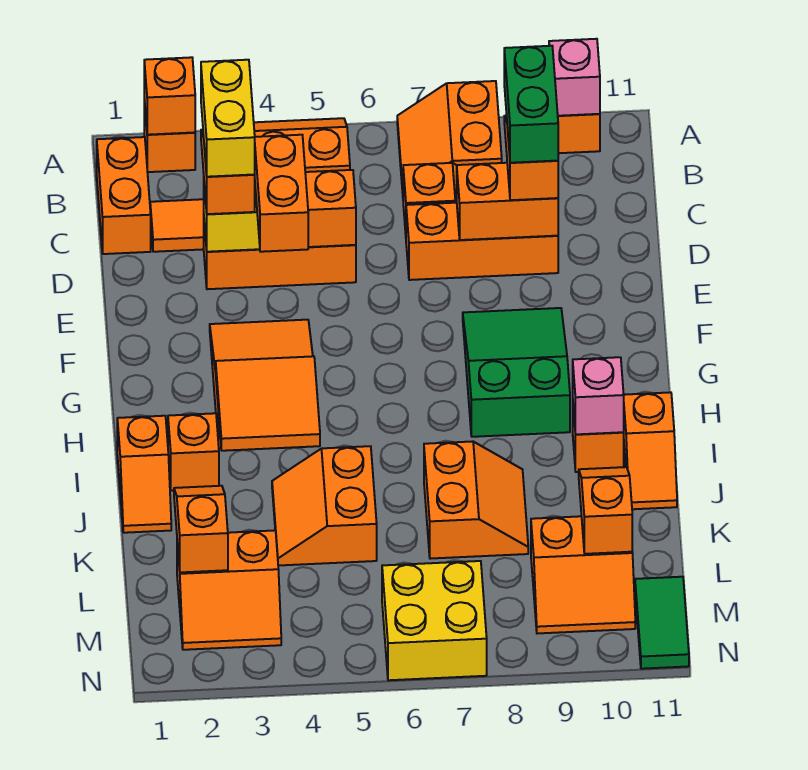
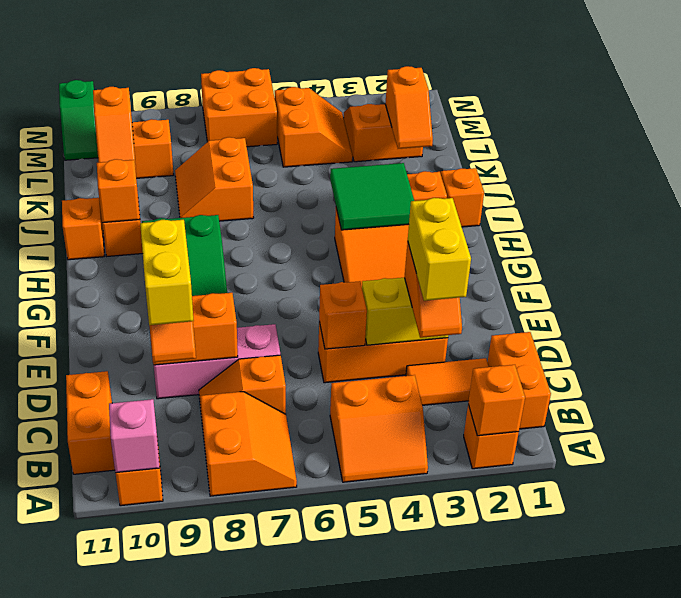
green brick C9:D9 level 4 -> yellow brick C9:D9 level 4
orange brick D4:E4 level 3 -> orange brick B11:C11 level 1
orange brick D7:D9 level 1 -> pink brick D7:D9 level 1
orange tile H3:I4 level 2 -> green tile H3:I4 level 2
pink brick I10 level 2 -> orange brick I10 level 2
orange slope J4:K5 level 1 top 5 -> orange slope L4:M5 level 1 top 5
yellow brick M6:N7 level 1 -> orange brick M6:N7 level 1
green tile M11:N11 level 1 -> green slope M11:N11 level 1 top N

